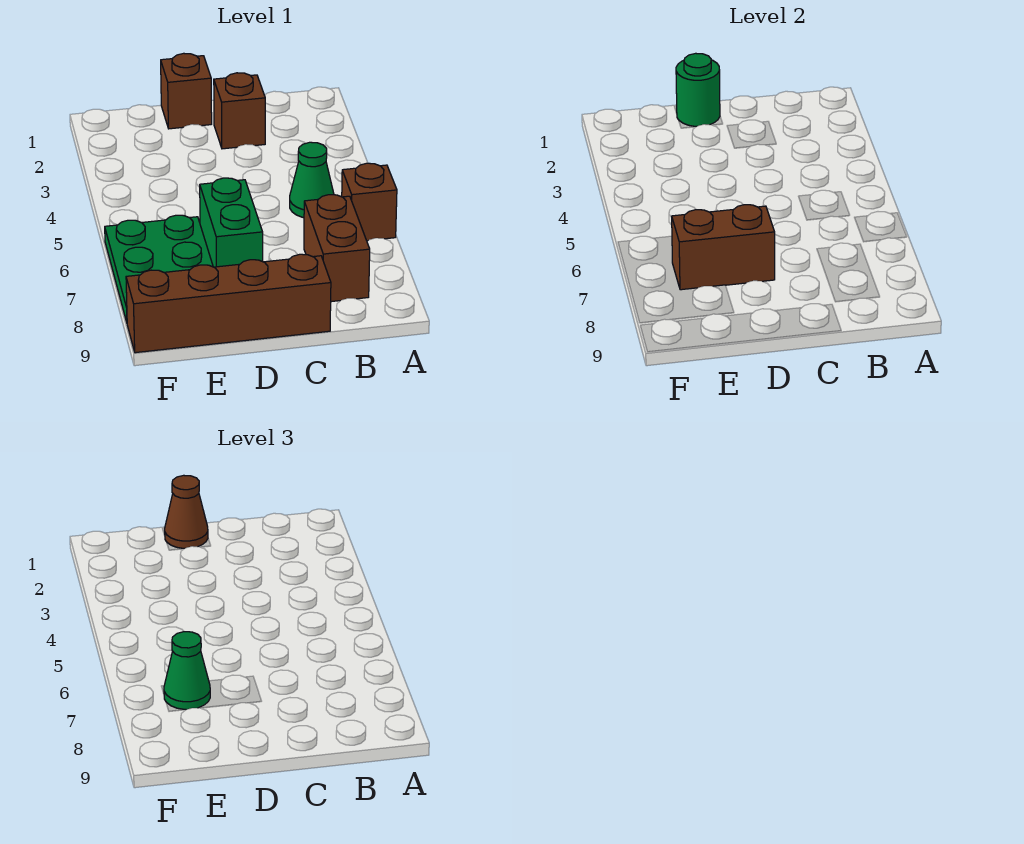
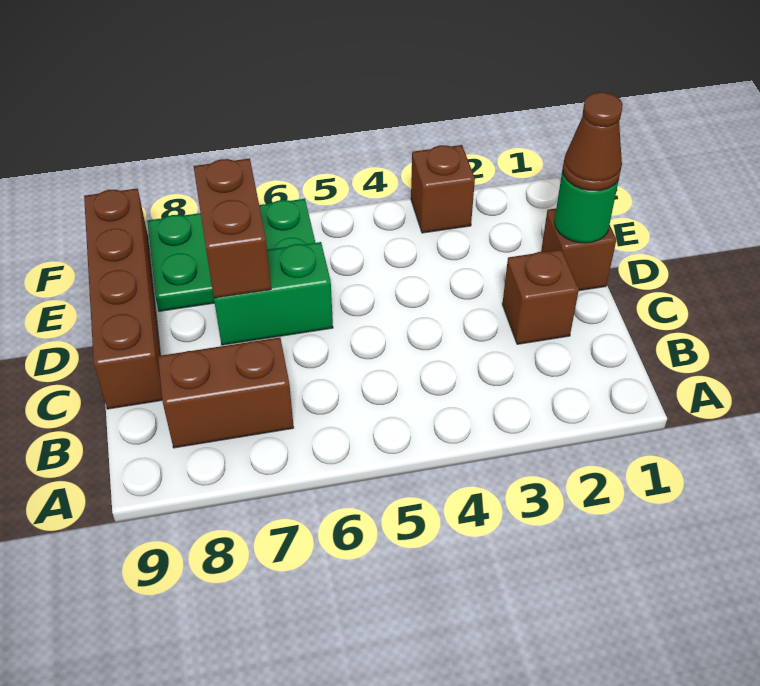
brown brick A6 level 1 -> brown brick F3 level 1
green cone B5 level 1 -> none
green cone E7 level 3 -> none

